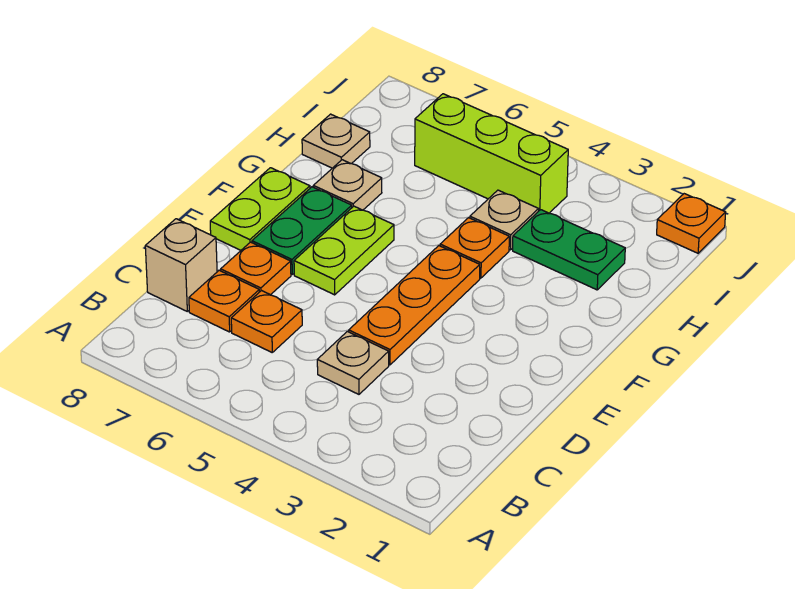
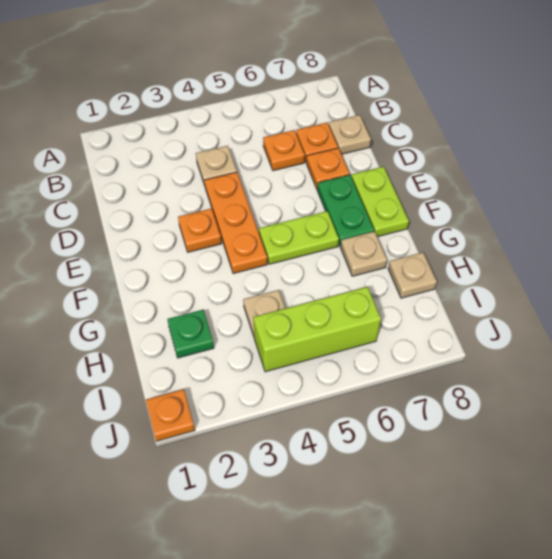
tan brick C8 level 1 -> tan plate C8 level 1
lime plate E6:F6 level 1 -> lime plate F5:F6 level 1
orange plate G4 level 1 -> orange plate E3 level 1
green plate H2:H3 level 1 -> green plate H2 level 1

